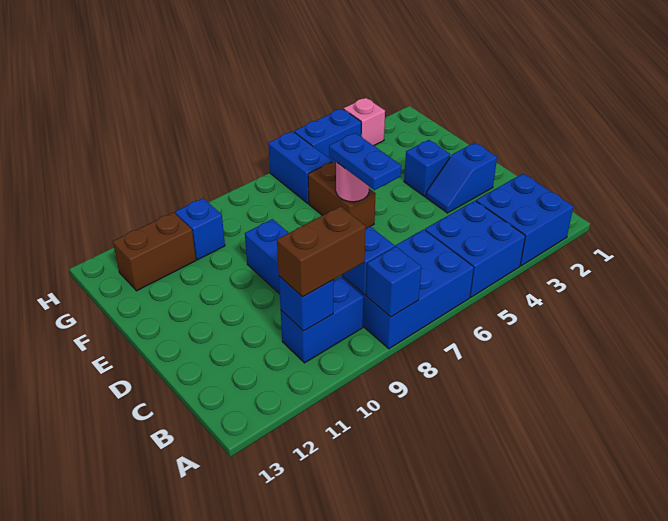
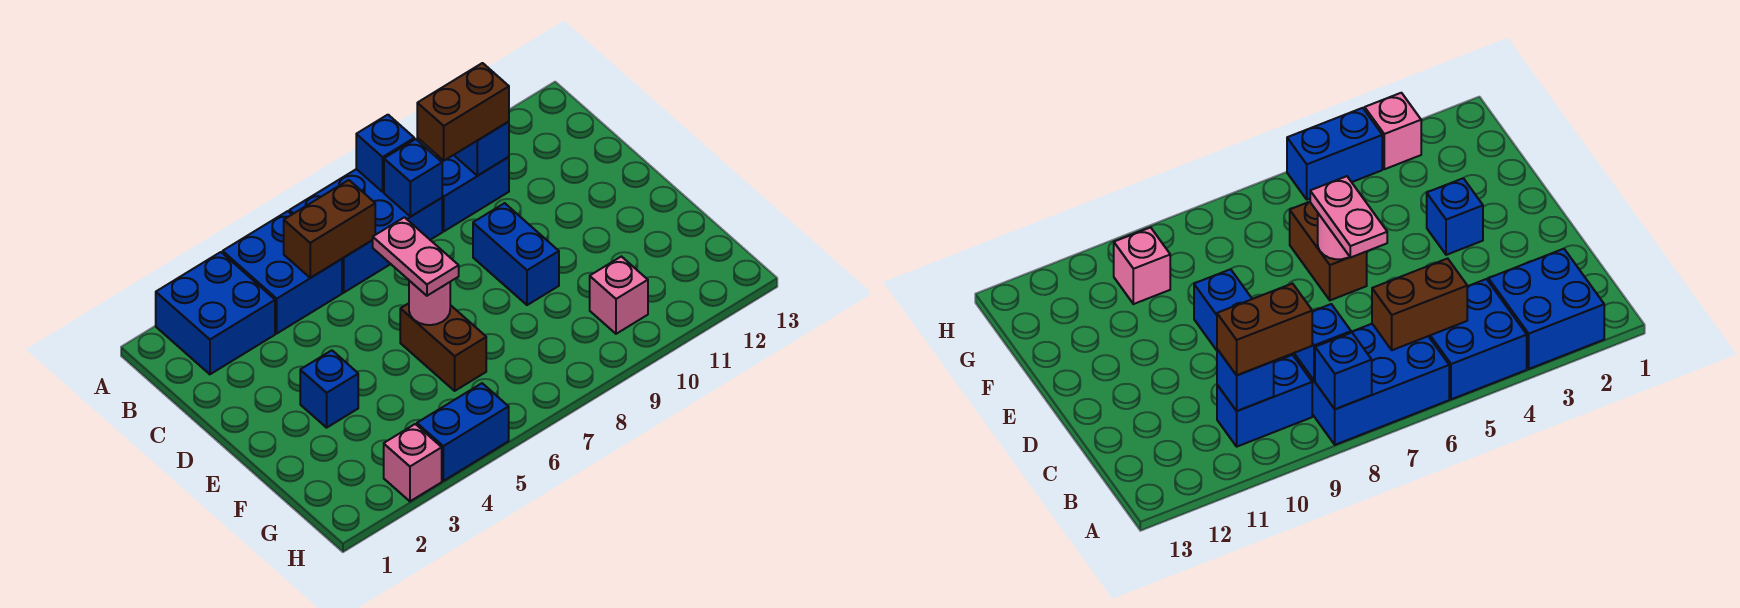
blue slope D2:D3 level 1 top 2 -> none
blue plate D6:E6 level 3 -> pink plate D6:E6 level 3
blue brick G6:H6 level 1 -> none
blue brick G10 level 1 -> pink brick G10 level 1
brown brick G11:G12 level 1 -> brown brick B5:B6 level 2

